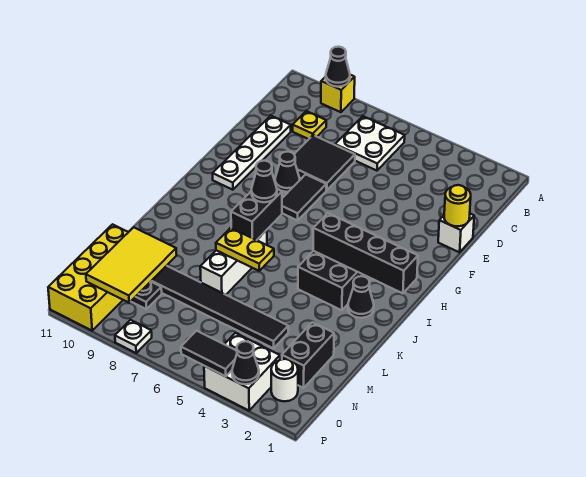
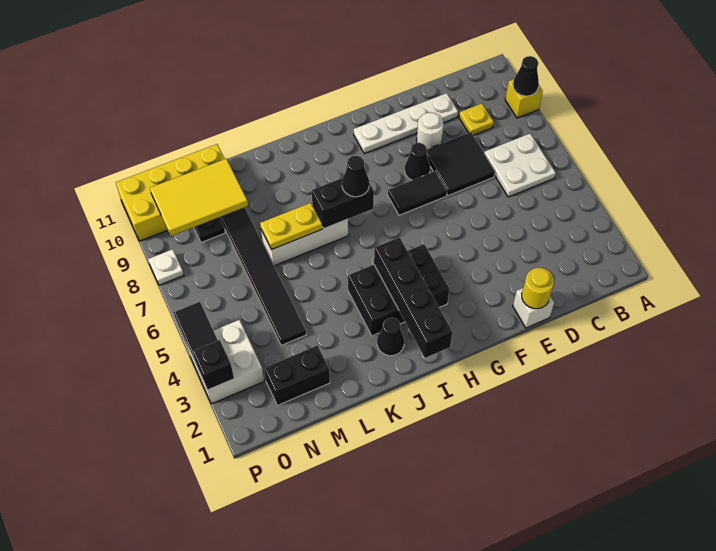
yellow plate K6:K7 level 2 -> yellow plate K7:L7 level 2
white round brick O2 level 1 -> white round brick E9 level 1
black cone P3 level 2 -> black brick P3 level 2

